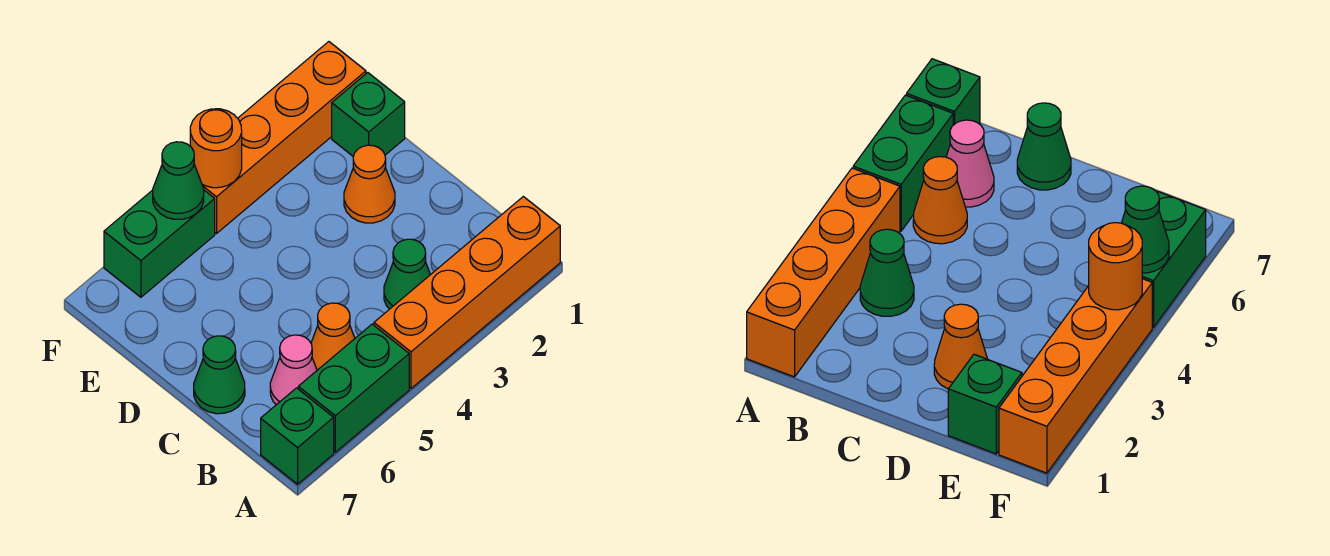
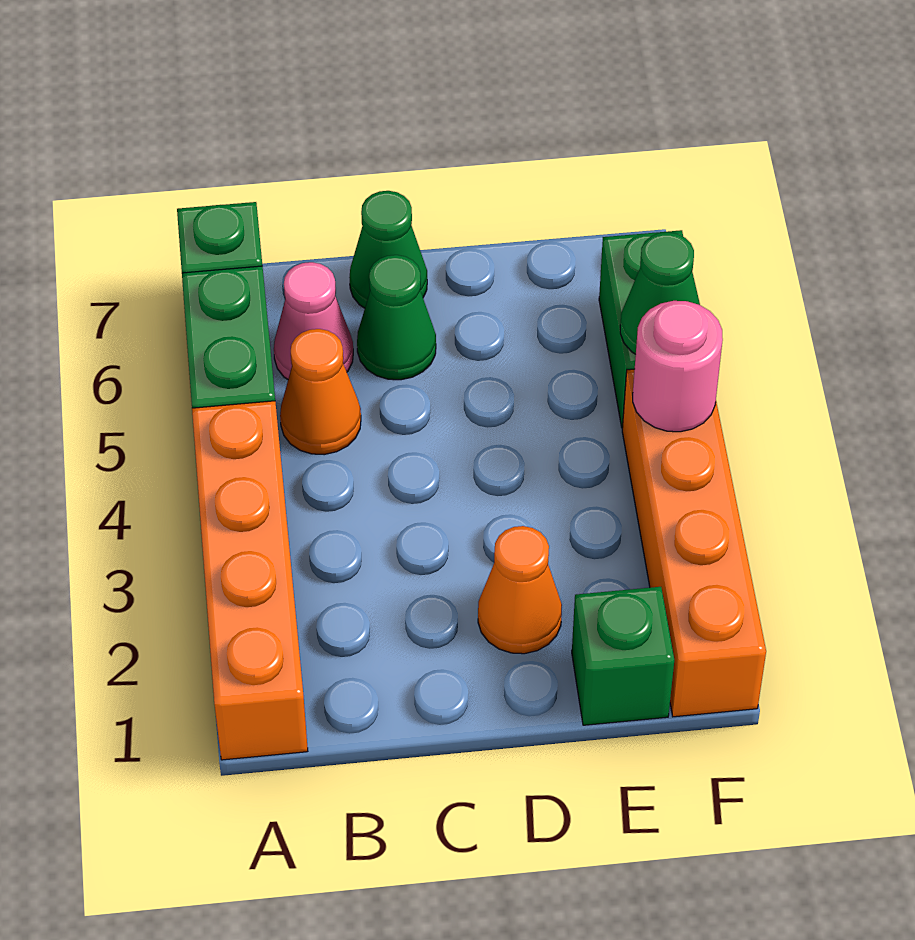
green cone B3 level 1 -> green cone C6 level 1
orange round brick F4 level 2 -> pink round brick F4 level 2

